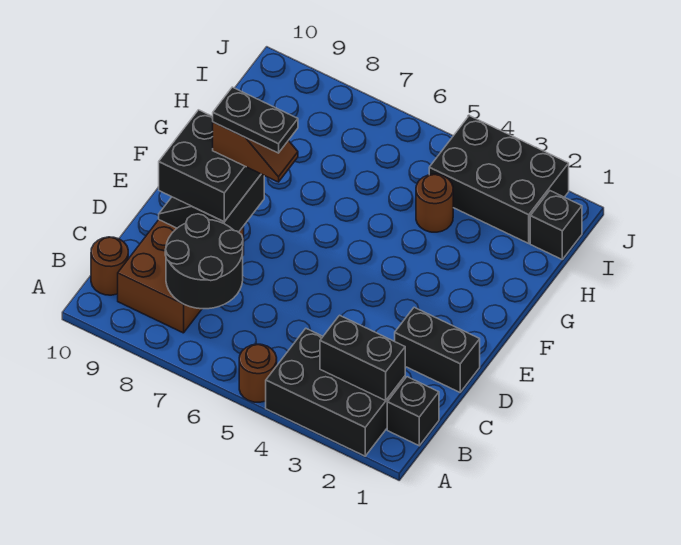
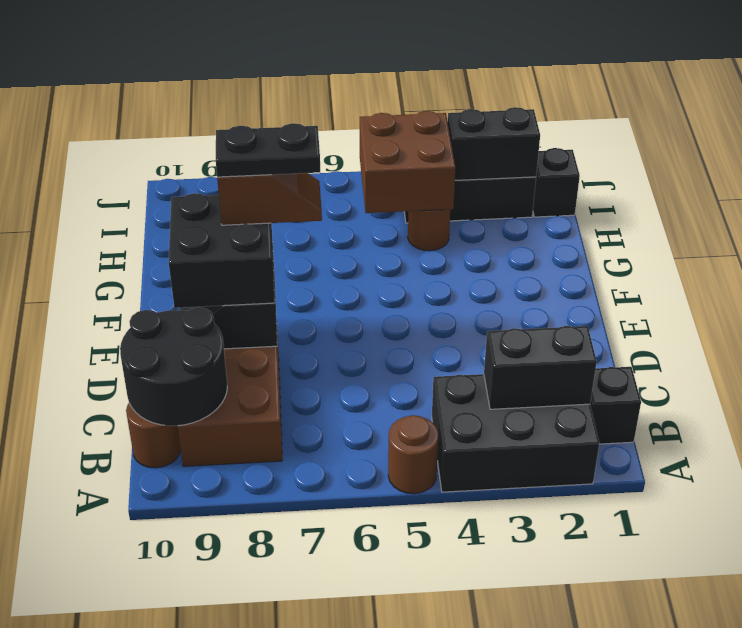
black round brick B7:C8 level 2 -> black round brick B9:C10 level 2
black brick D1:D2 level 1 -> black brick I2:I3 level 2
none -> brown brick H4:I5 level 2

